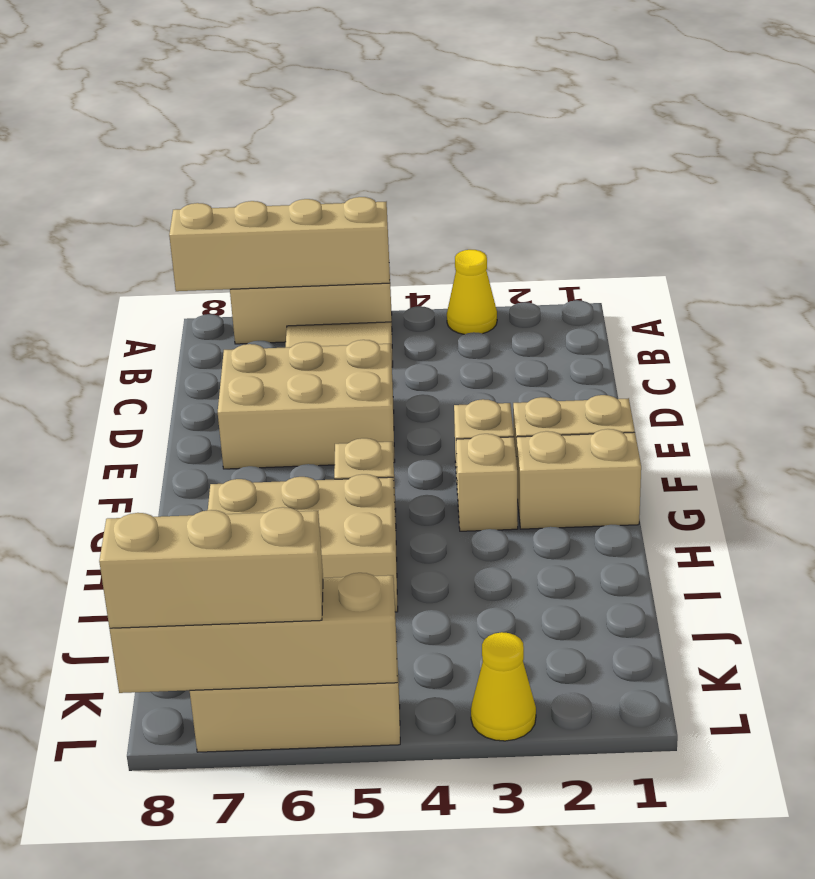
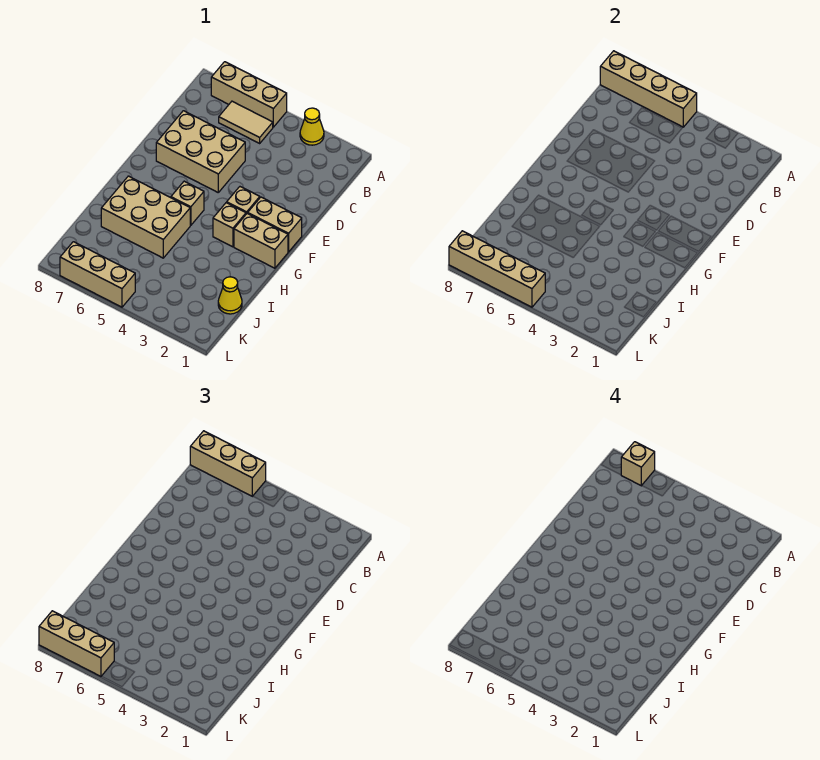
none -> tan brick A6:A8 level 3
none -> tan brick A7 level 4
yellow cone L3 level 1 -> yellow cone J1 level 1

